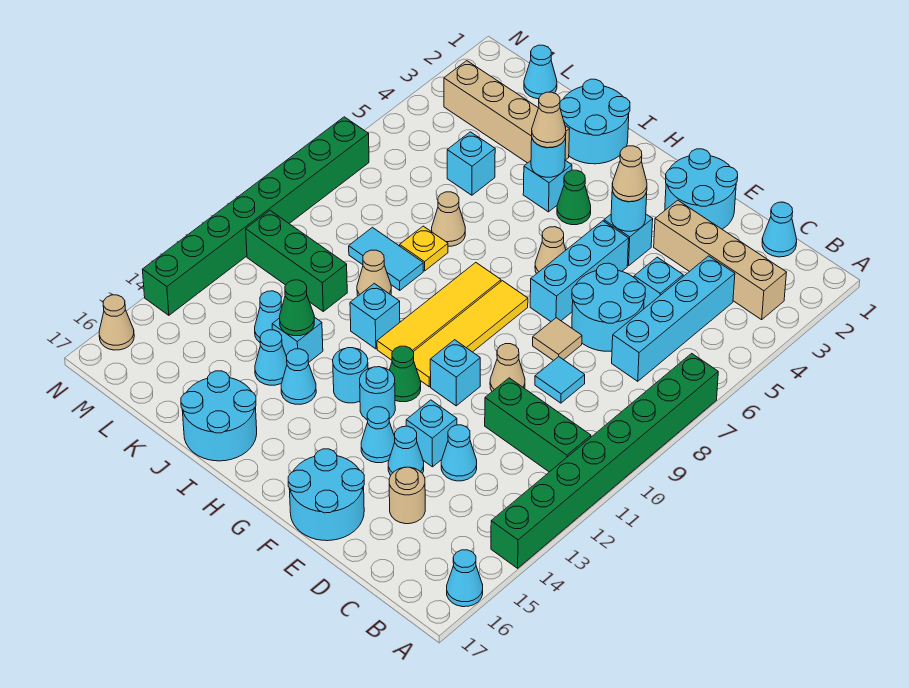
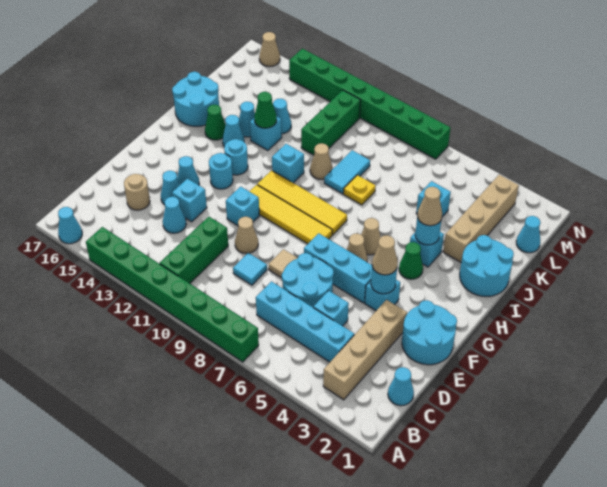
cyan round brick E16:F17 level 1 -> none
green cone G12 level 1 -> green cone I15 level 1
tan cone J7 level 1 -> tan cone H6 level 1

